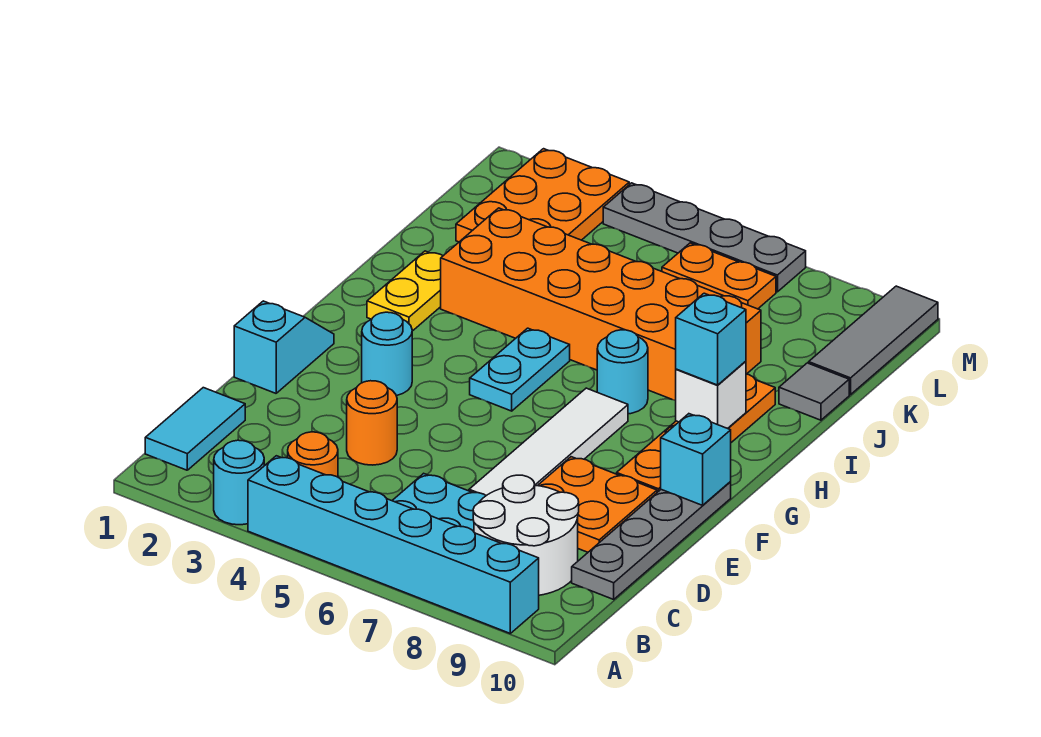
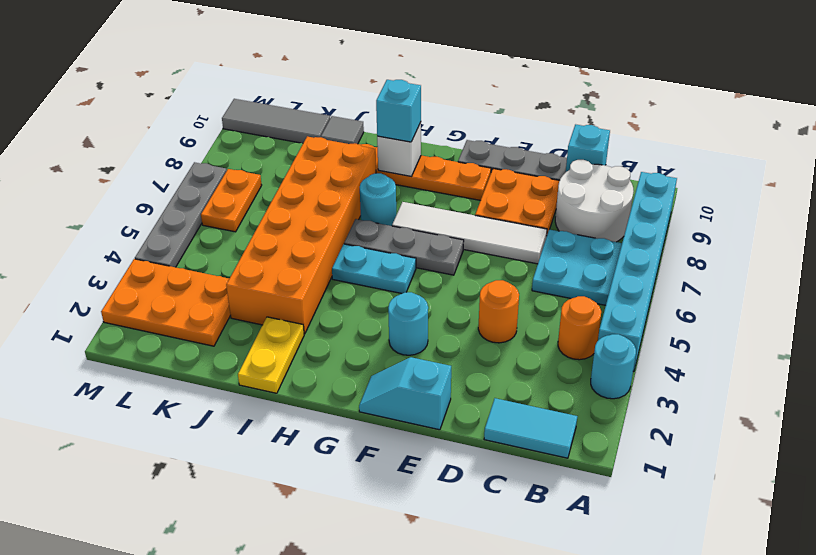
none -> grey plate F6:H6 level 1
cyan brick F10 level 2 -> cyan brick C10 level 2
yellow plate H2:I2 level 1 -> yellow plate I1:I2 level 1

